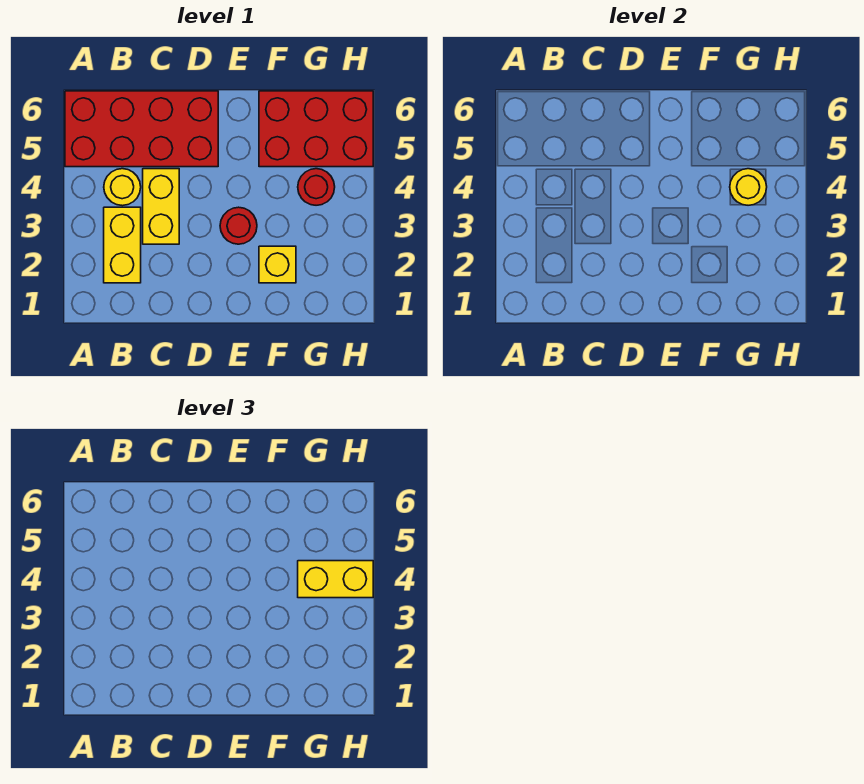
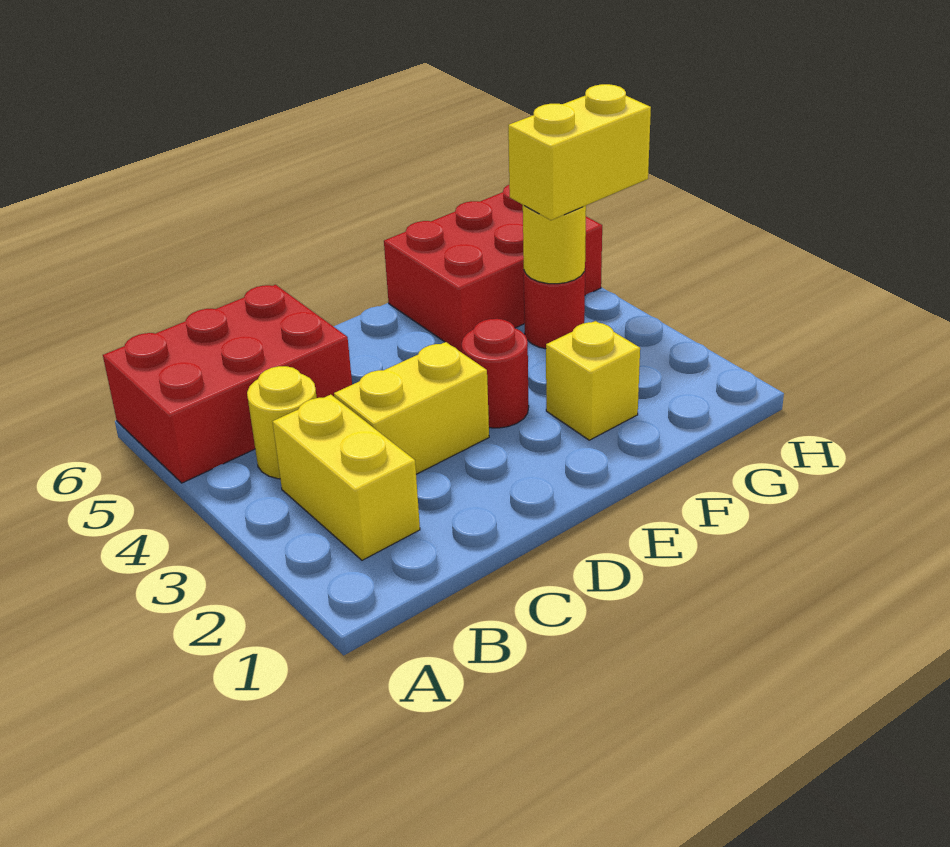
red brick A5:D6 level 1 -> red brick A5:C6 level 1
yellow brick C3:C4 level 1 -> yellow brick C3:D3 level 1

